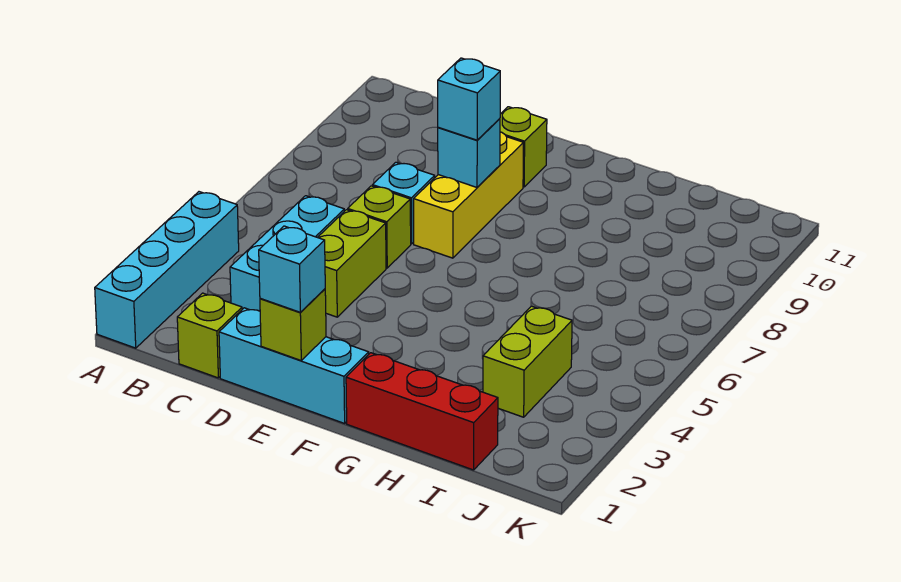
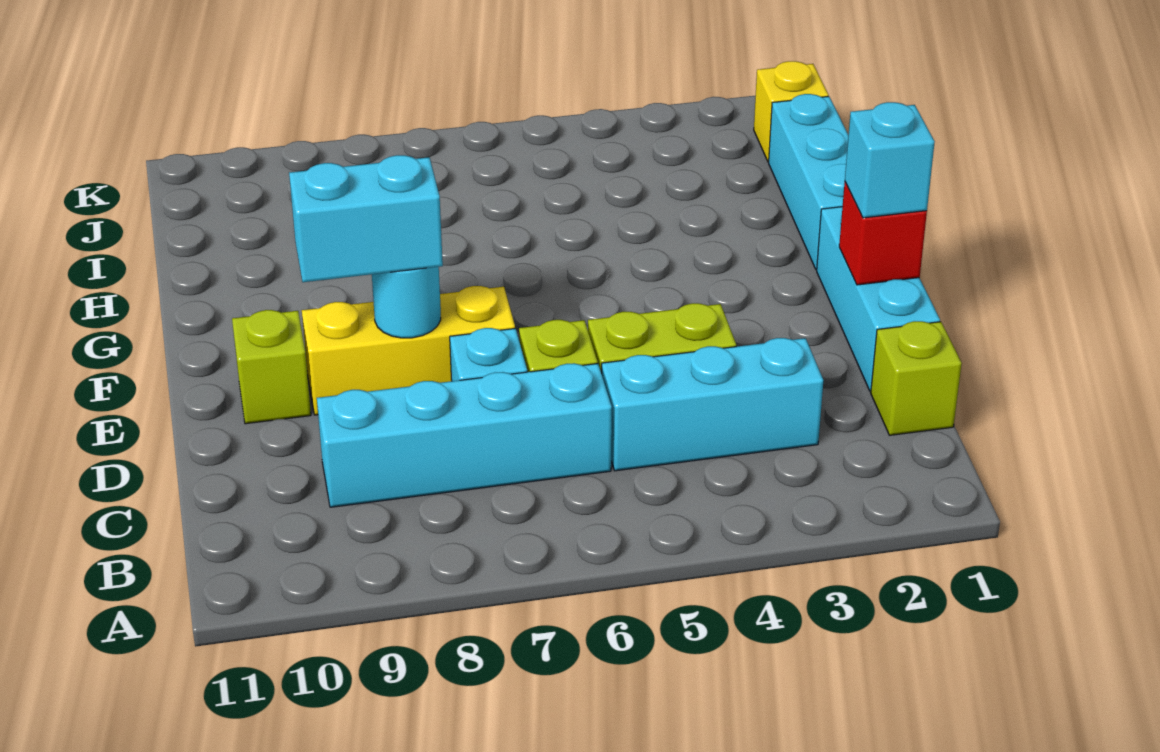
cyan brick A1:A4 level 1 -> cyan brick C6:C9 level 1
lime brick E1 level 2 -> red brick E1 level 2
cyan brick E8 level 2 -> cyan round brick E8 level 2
cyan brick E8 level 3 -> cyan brick E8:E9 level 3
red brick G1:I1 level 1 -> cyan brick G1:I1 level 1
lime brick I3:I4 level 1 -> none
none -> yellow brick J1 level 1

